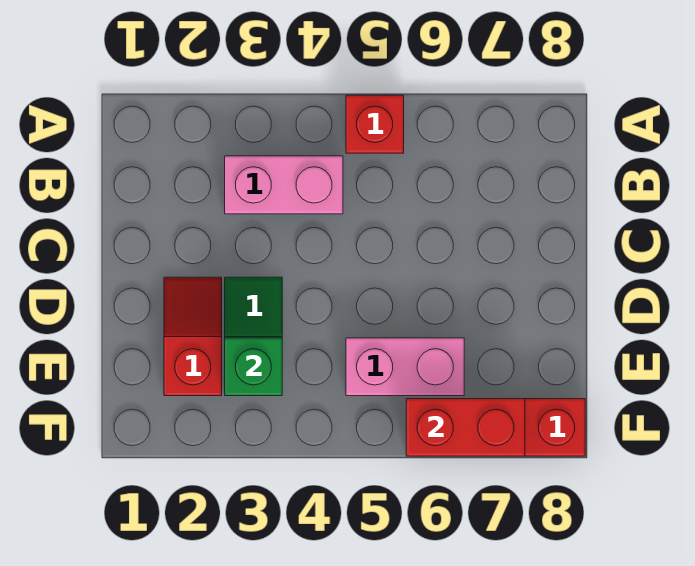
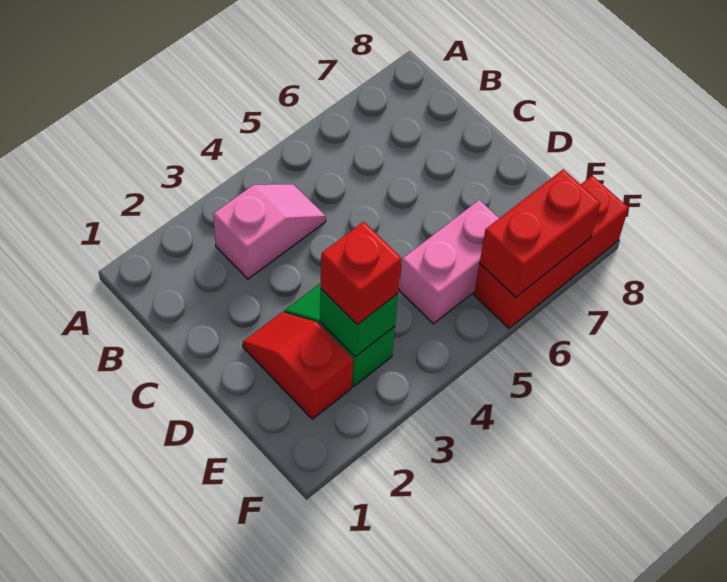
red brick A5 level 1 -> red brick E3 level 3
pink brick B3:B4 level 1 -> pink slope B3:B4 level 1 top 3

